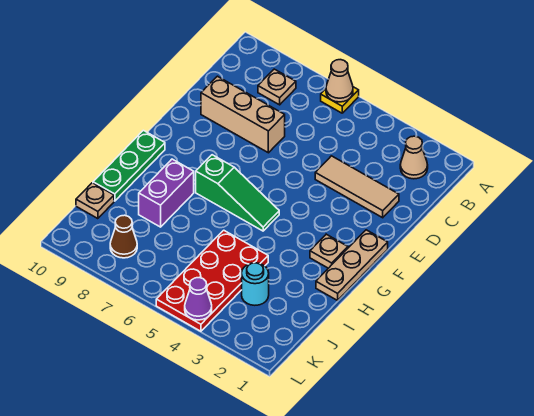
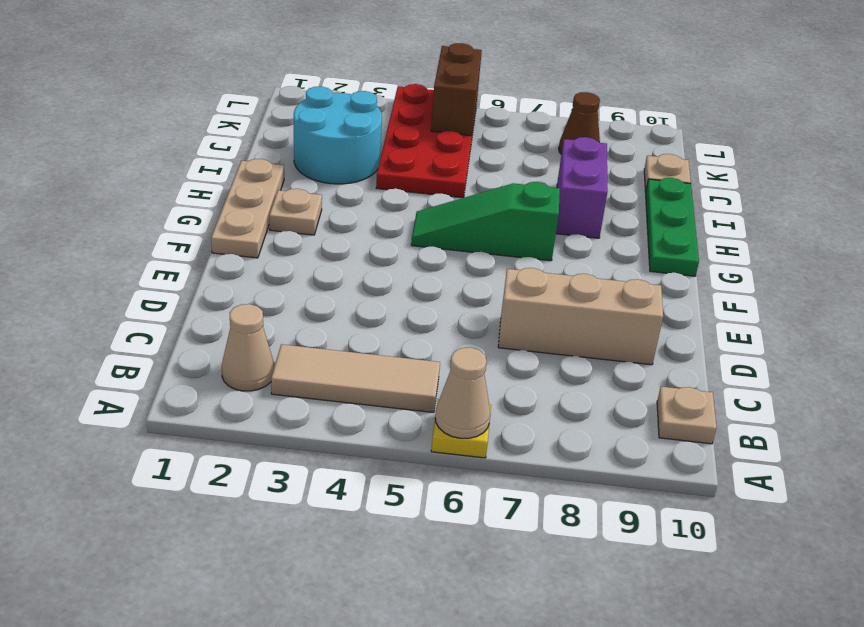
tan plate B8 level 1 -> tan plate B10 level 1
tan tile D2:D4 level 1 -> tan tile B3:B5 level 1
cyan round brick J3 level 1 -> cyan round brick I2:J3 level 1
none -> brown brick K5:L5 level 2
purple cone L4 level 2 -> none

